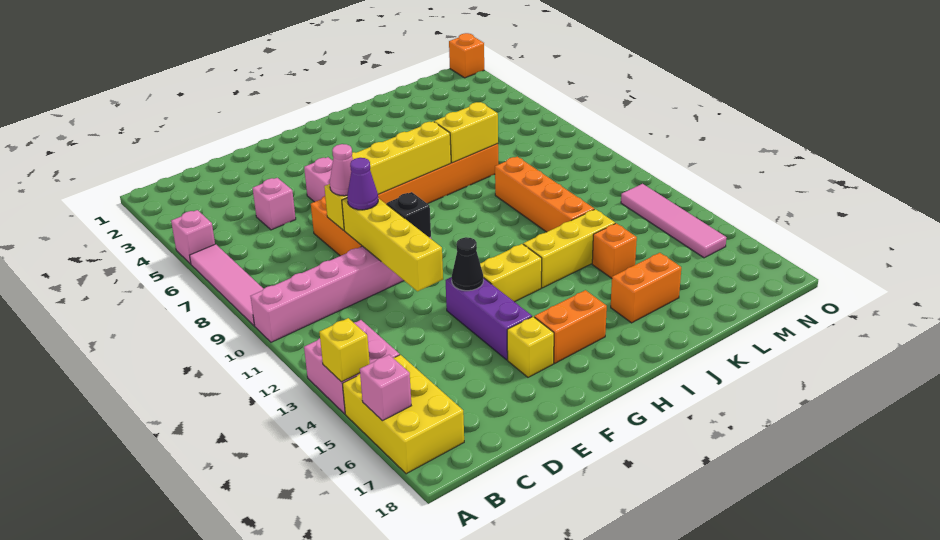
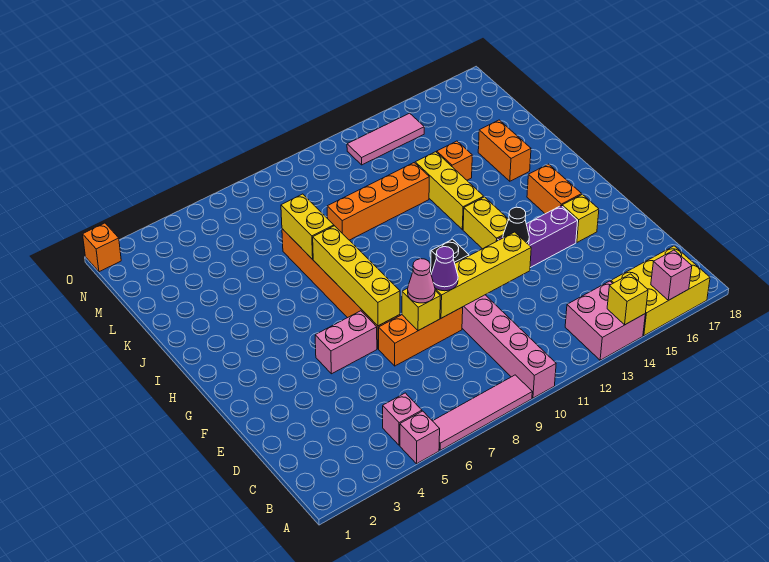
pink brick D5 level 1 -> pink brick B5 level 1
pink tile N12:N15 level 1 -> pink tile N12:N14 level 1

